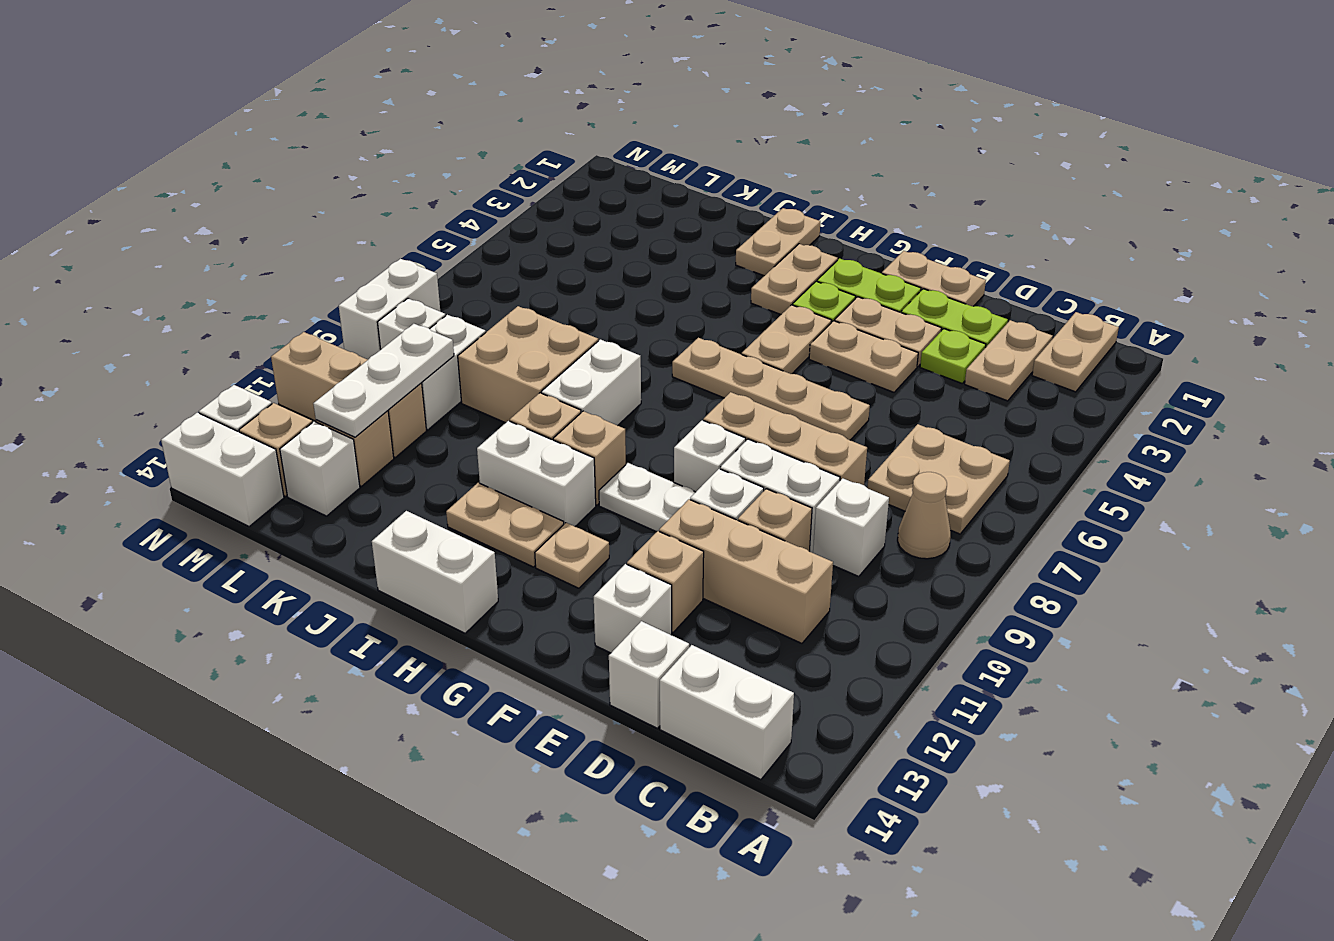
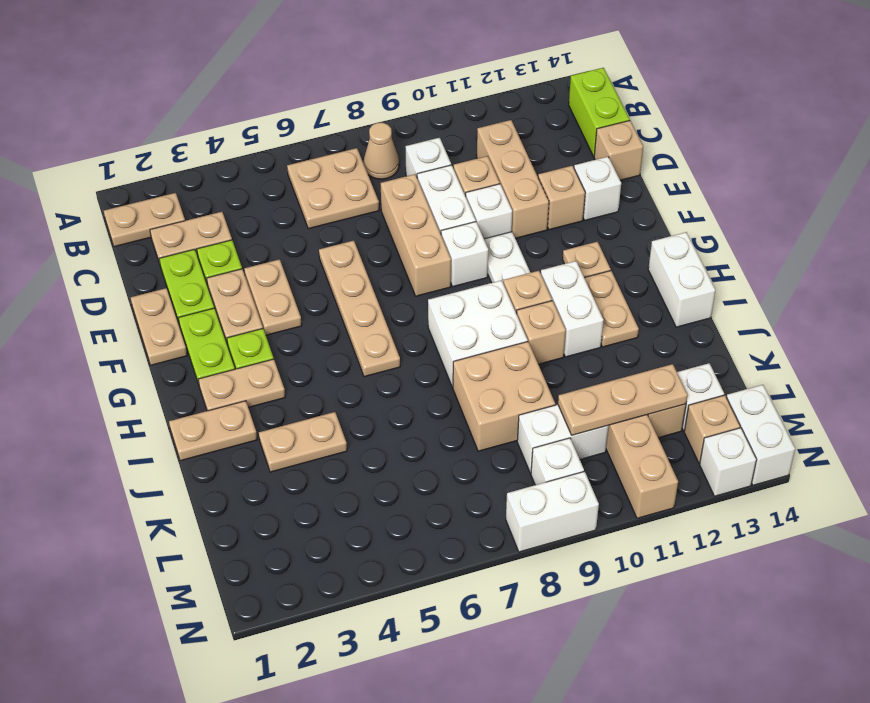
white brick B14:C14 level 1 -> lime brick B14:C14 level 1
white brick D14 level 1 -> tan brick D14 level 1
tan plate G4:G5 level 1 -> tan plate J3:J4 level 1
white brick I8:I9 level 1 -> white brick H8:I9 level 1
white plate L10:L12 level 2 -> tan plate L10:L12 level 2

